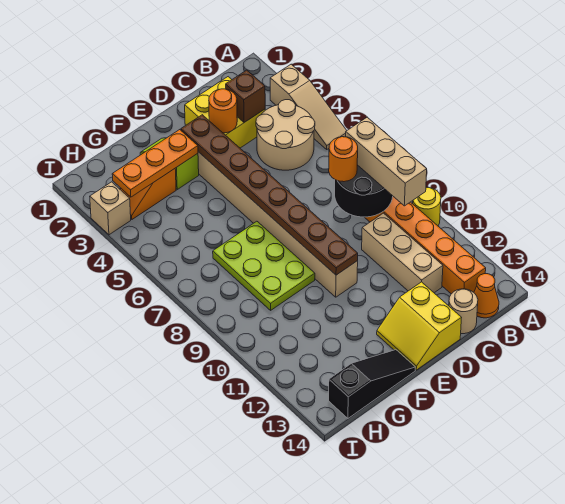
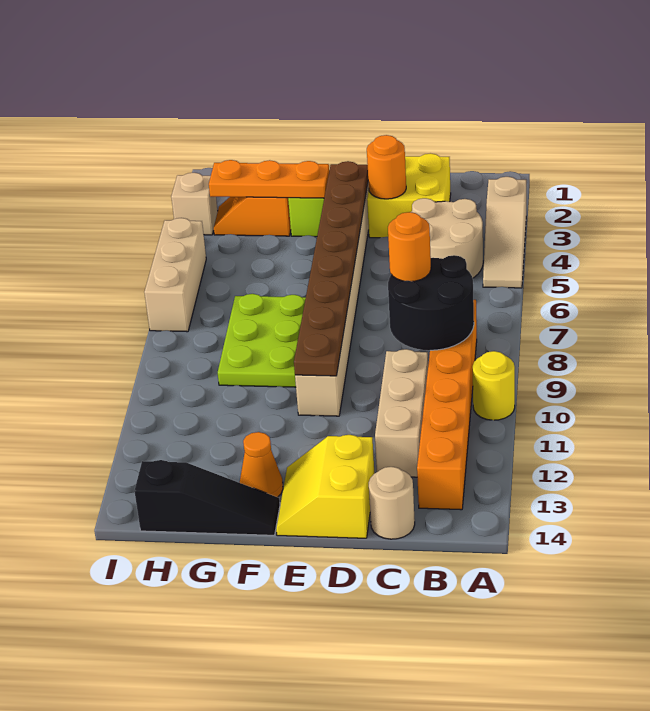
tan brick B8:B10 level 3 -> tan brick I5:I7 level 1
orange cone B14 level 1 -> orange cone F13 level 1
brown brick C3 level 2 -> none

